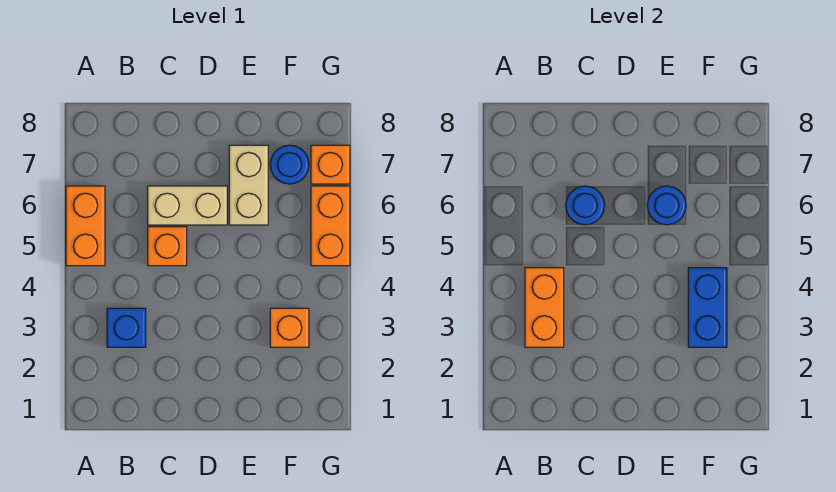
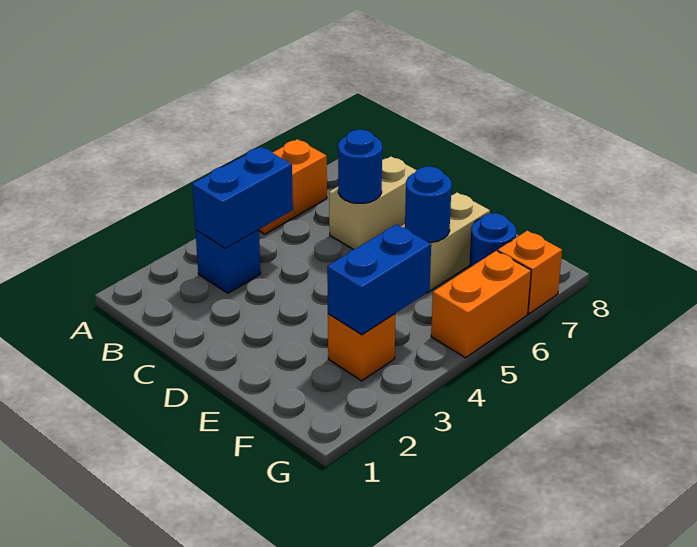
orange brick B3:B4 level 2 -> blue brick B3:B4 level 2
orange brick C5 level 1 -> none
tan brick C6:D6 level 1 -> tan brick C6:C7 level 1

